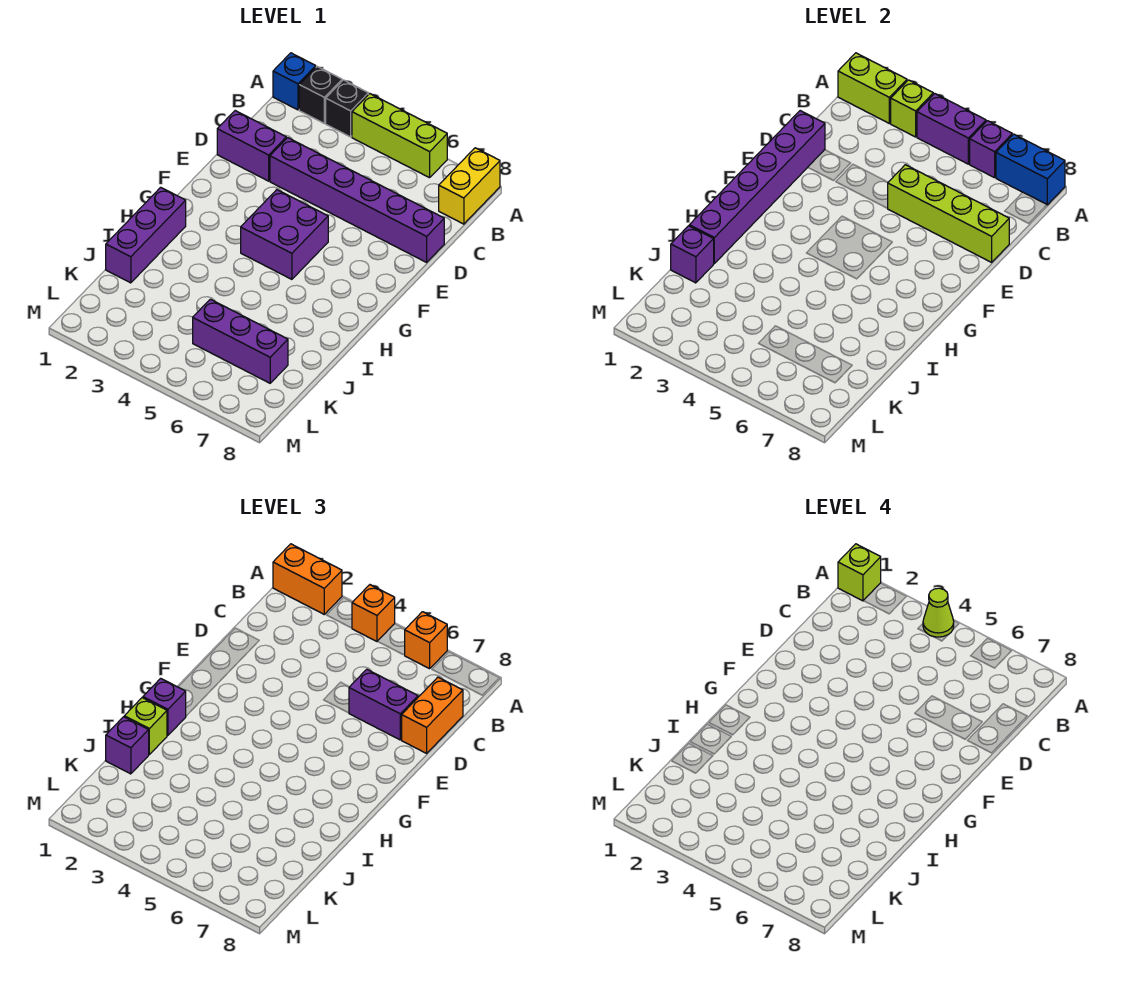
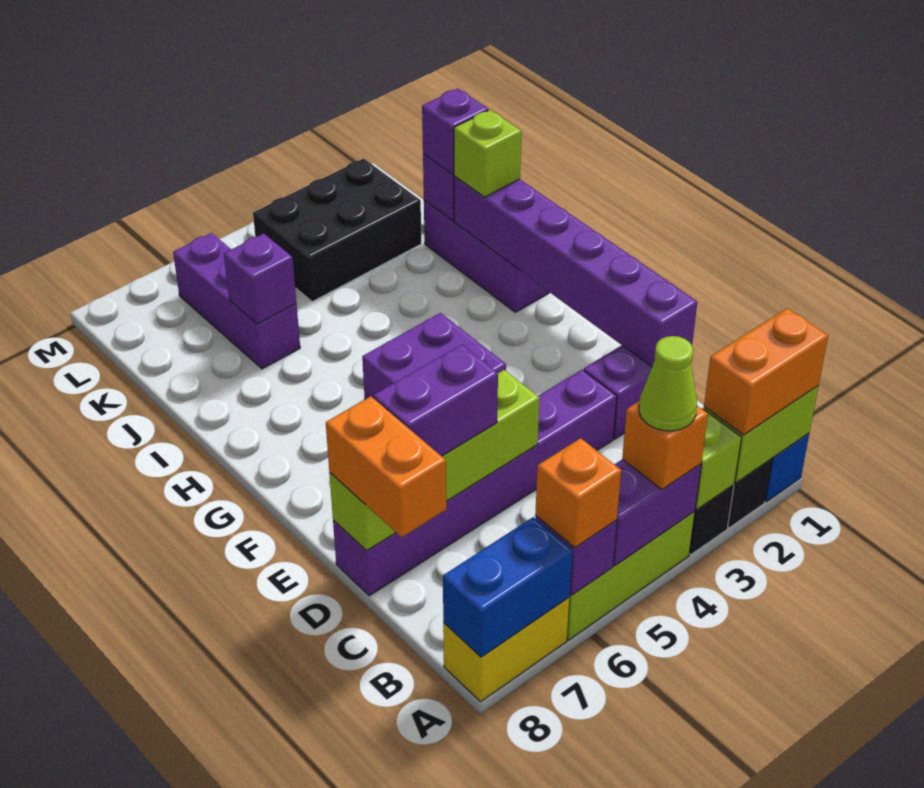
lime brick A1 level 4 -> none
yellow brick A8:B8 level 1 -> yellow brick A7:A8 level 1
purple brick H1 level 3 -> purple brick J6 level 2
none -> black brick K2:L4 level 1
purple brick K5:K7 level 1 -> purple brick J6:L6 level 1

